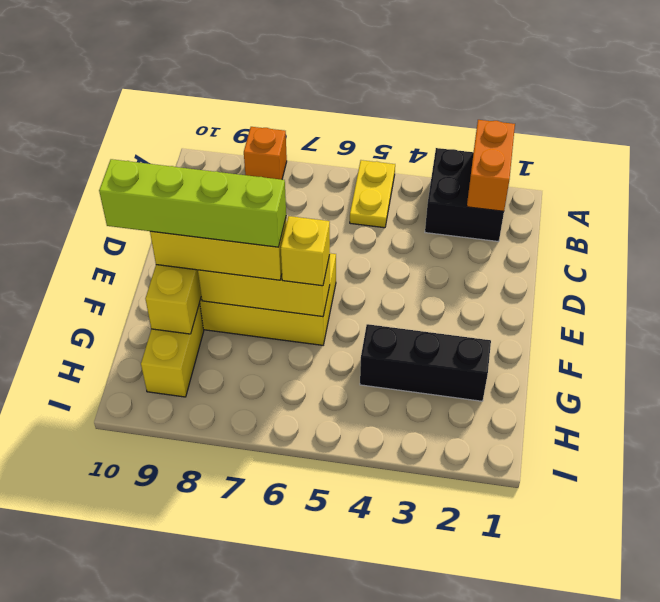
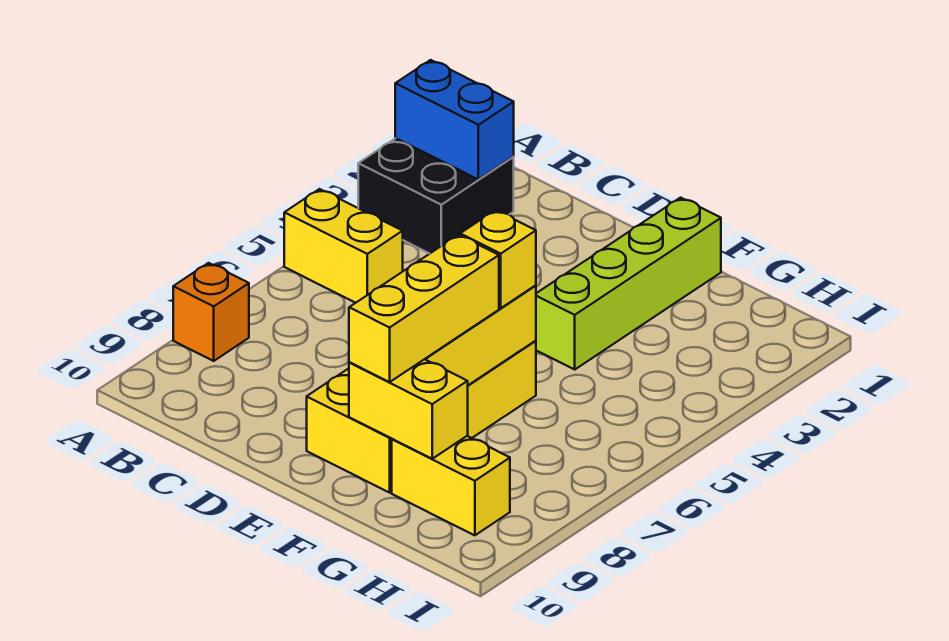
orange brick A2:B2 level 2 -> blue brick A2:B2 level 2
yellow plate A5:B5 level 1 -> yellow brick A5:B5 level 1
lime brick F7:F10 level 4 -> lime brick F1:F4 level 1
black brick G2:G4 level 1 -> none

